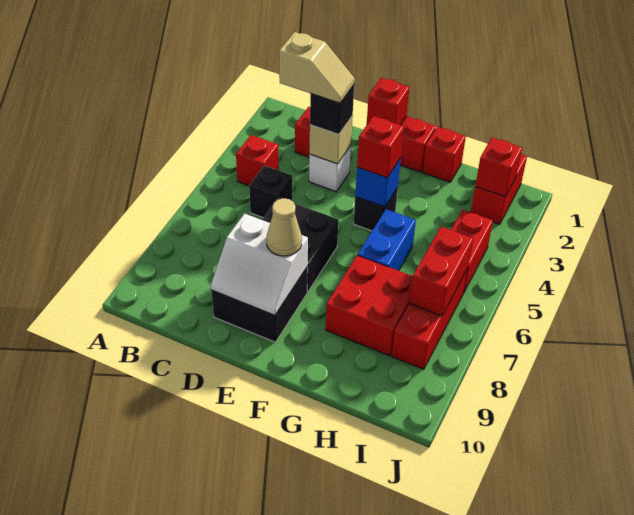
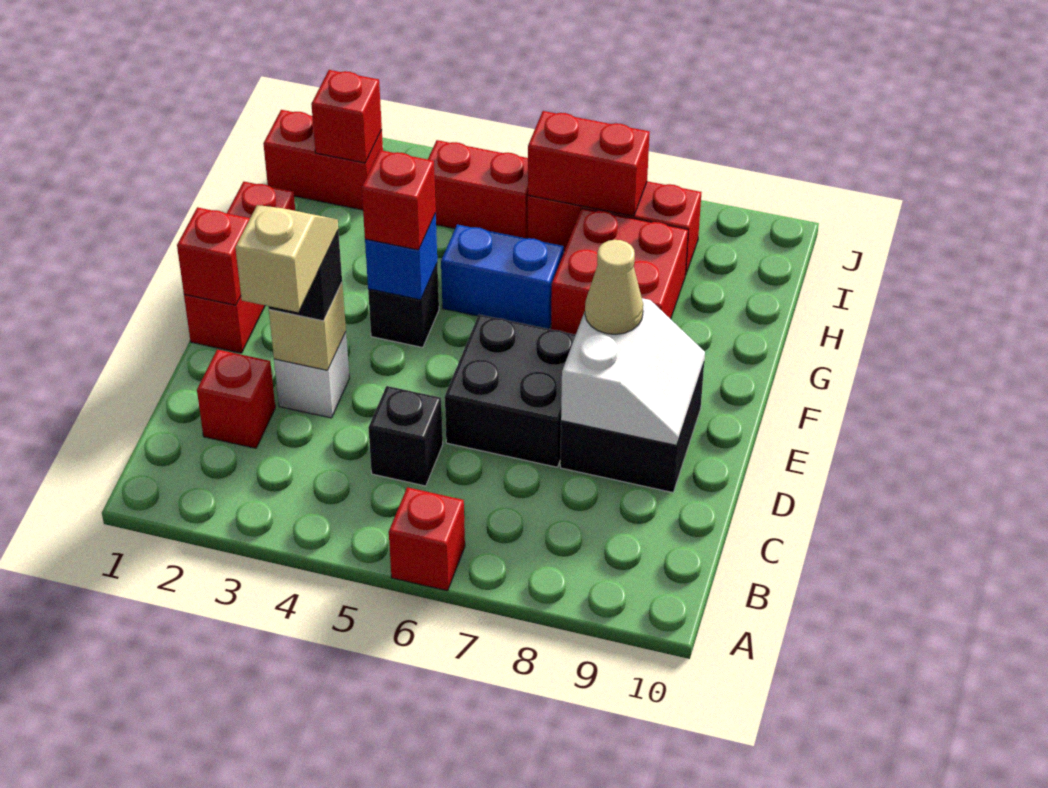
red brick B4 level 1 -> red brick A6 level 1

